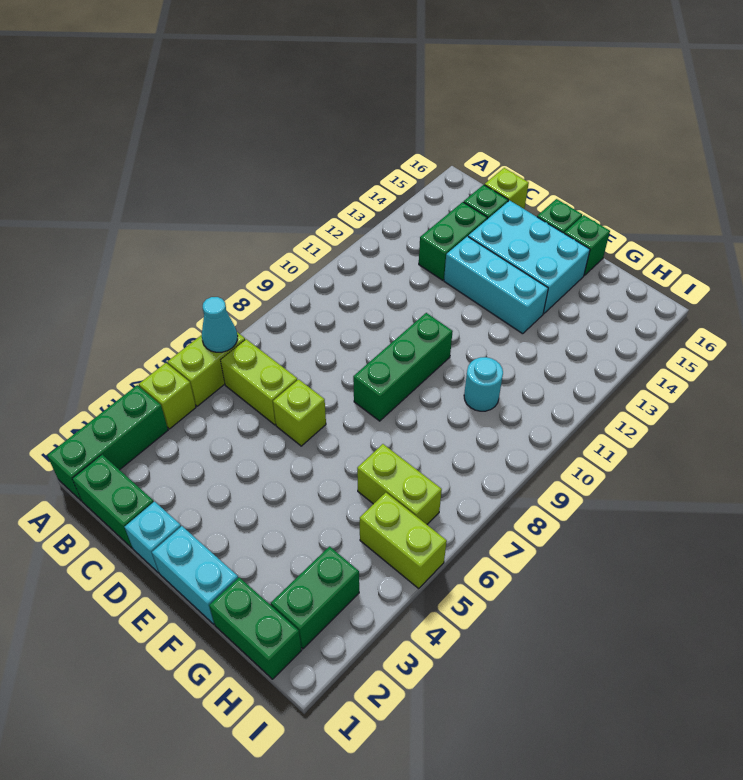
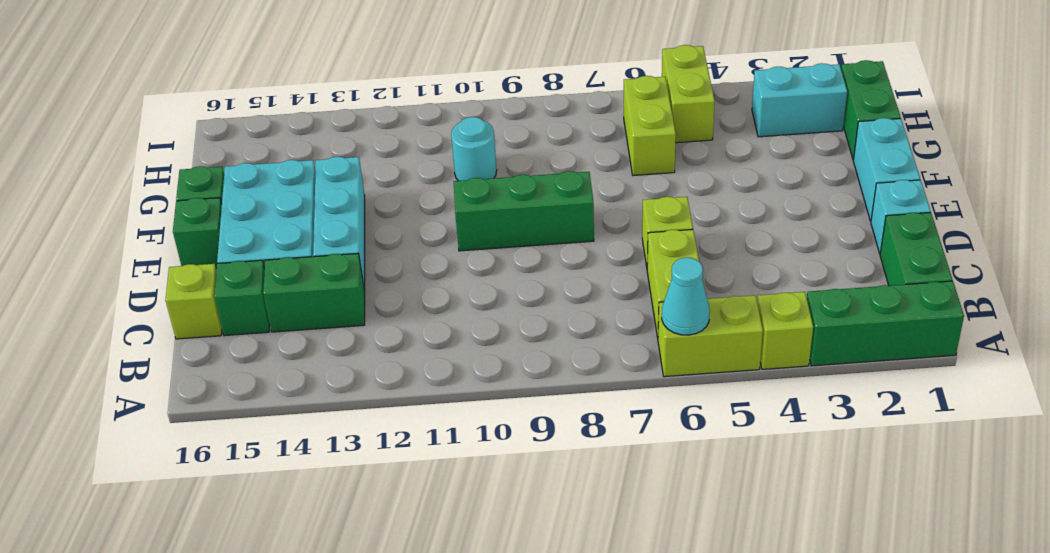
green brick H2:H3 level 1 -> cyan brick H2:H3 level 1

